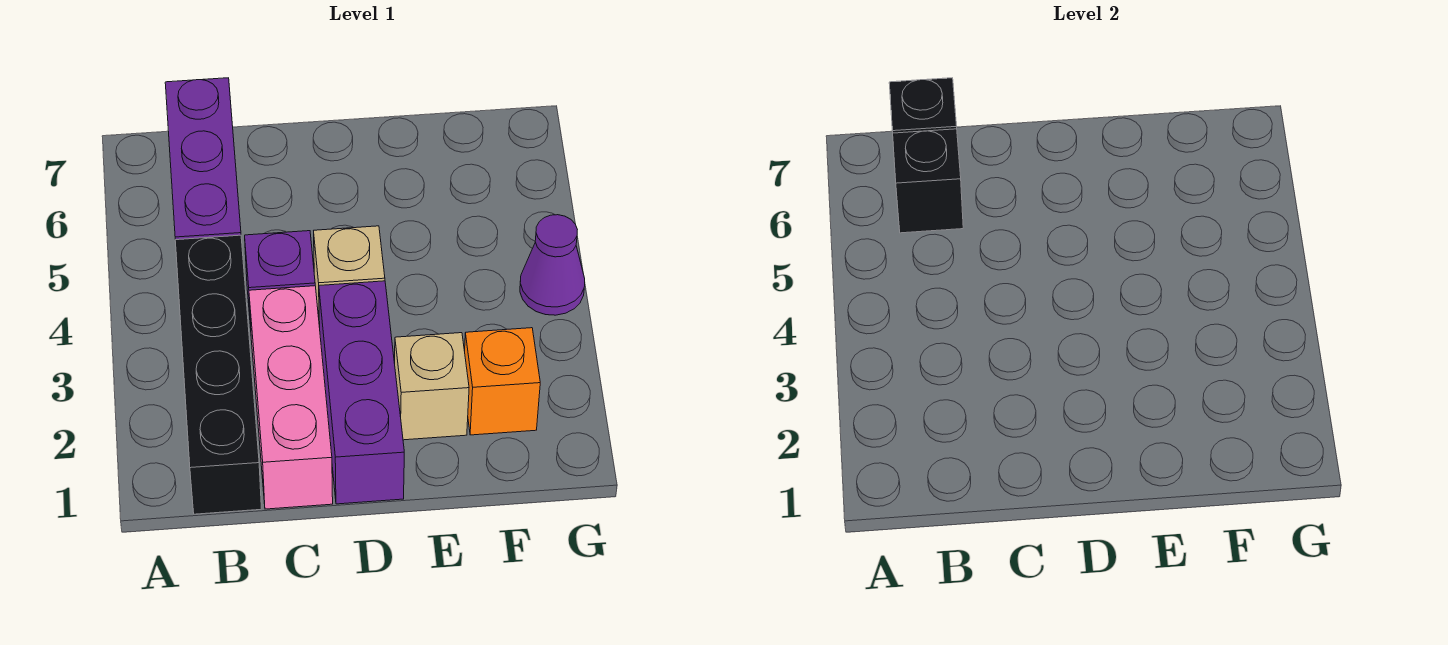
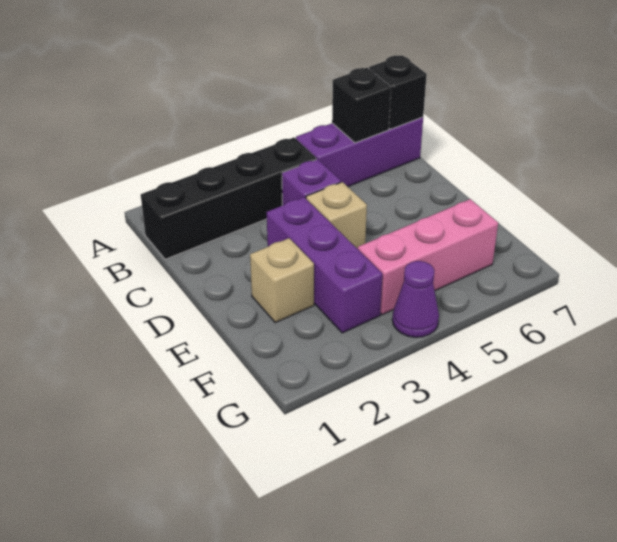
pink brick C1:C3 level 1 -> pink brick F4:F6 level 1
purple brick D1:D3 level 1 -> purple brick D3:F3 level 1
orange brick F2 level 1 -> none

